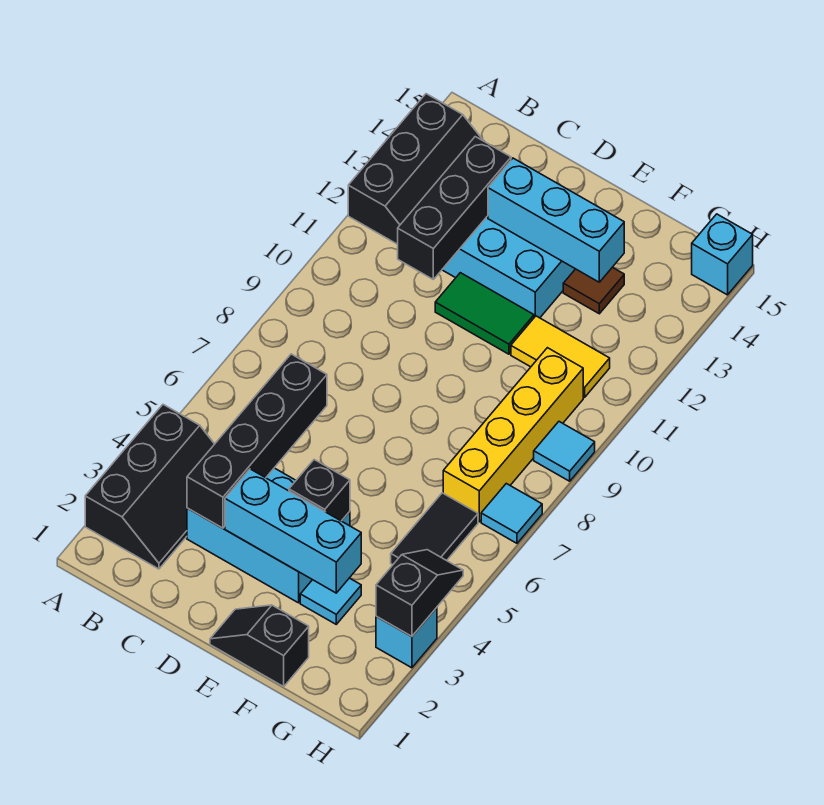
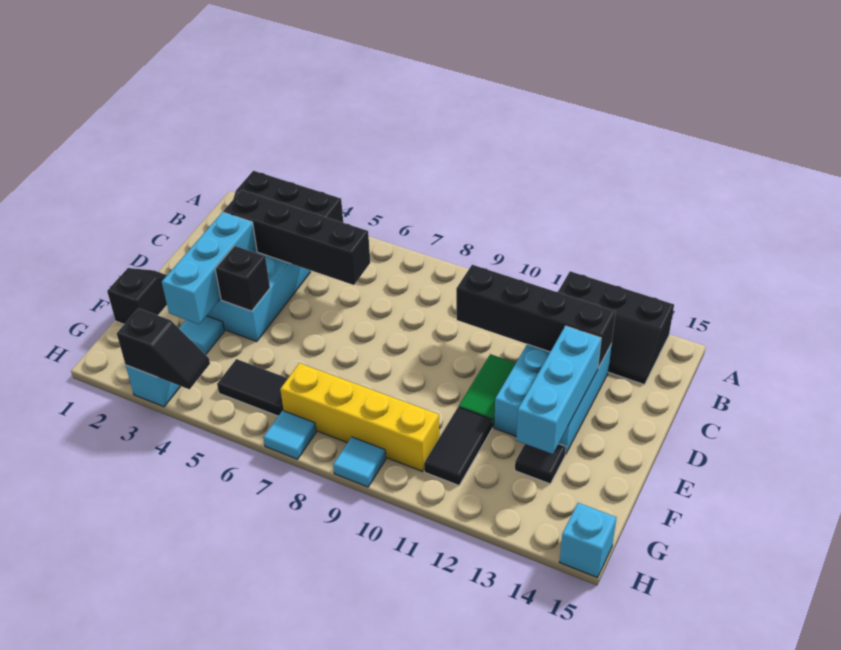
black brick C11:C13 level 2 -> black brick C10:C13 level 2
yellow tile F11:G11 level 1 -> black tile F11:G11 level 1
brown tile F13 level 1 -> black tile F13 level 1

